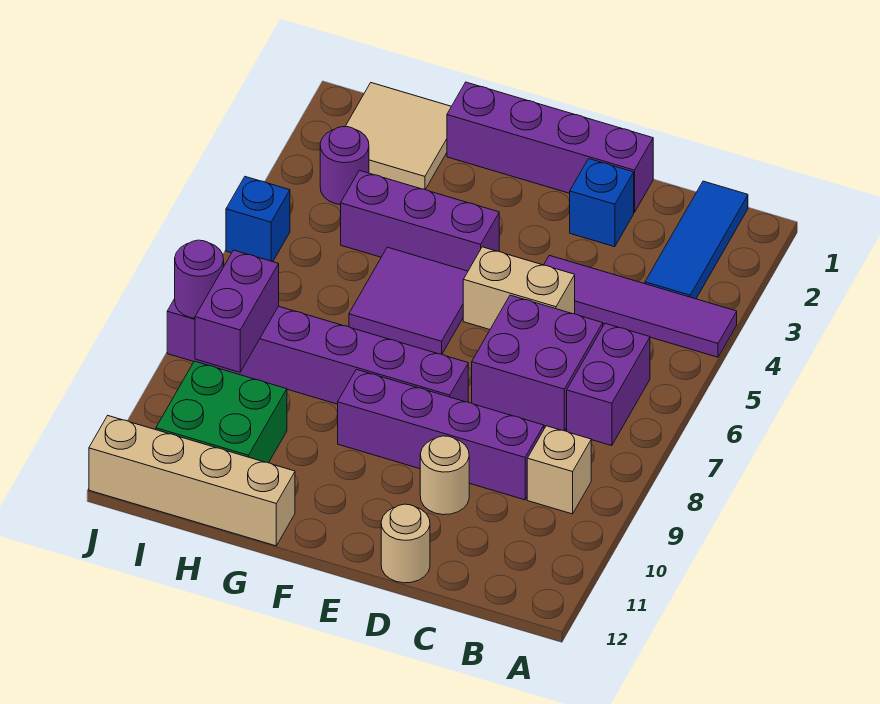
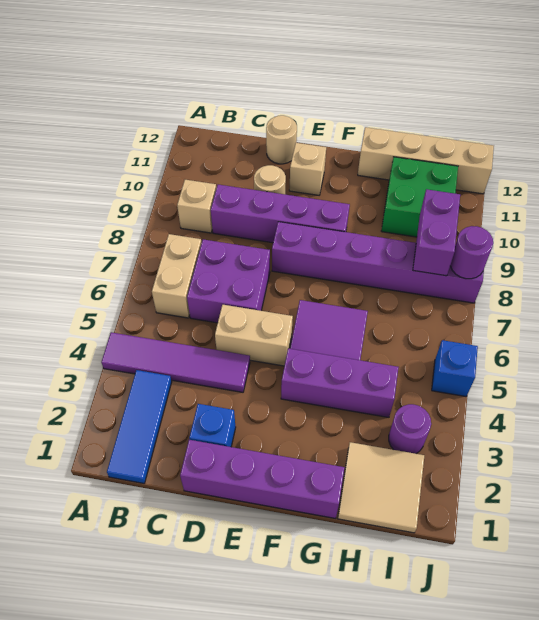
purple brick B6:B7 level 1 -> tan brick B6:B7 level 1
none -> tan brick E11 level 1

